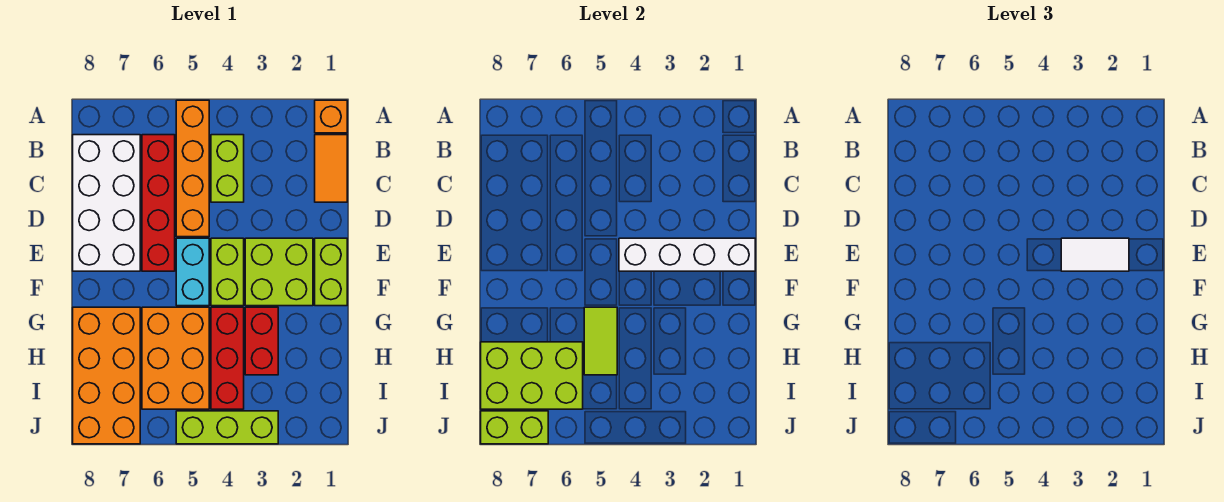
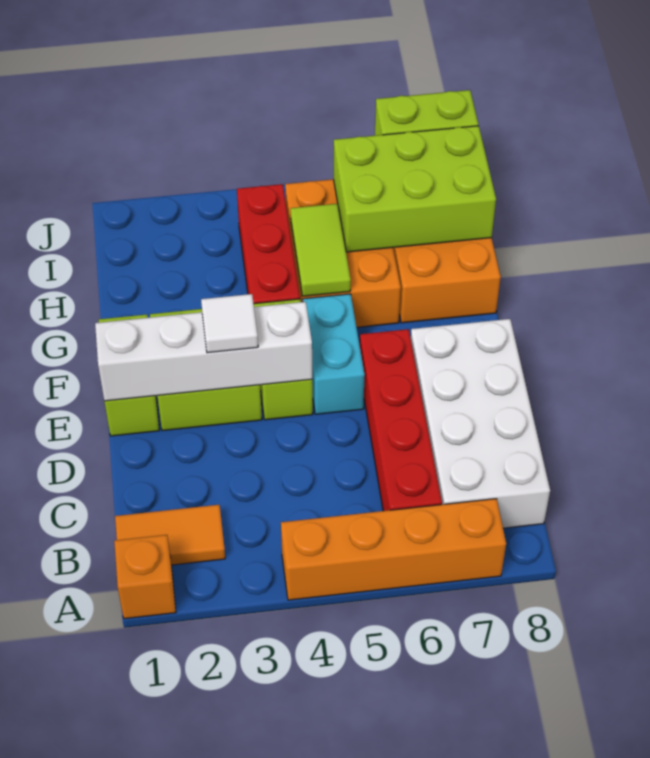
orange brick A5:D5 level 1 -> orange brick A4:A7 level 1
orange tile B1:C1 level 1 -> orange tile B1:B2 level 1
lime brick B4:C4 level 1 -> none
white tile E2:E3 level 3 -> white tile E3 level 3
red brick G3:H3 level 1 -> none
lime brick J3:J5 level 1 -> none

